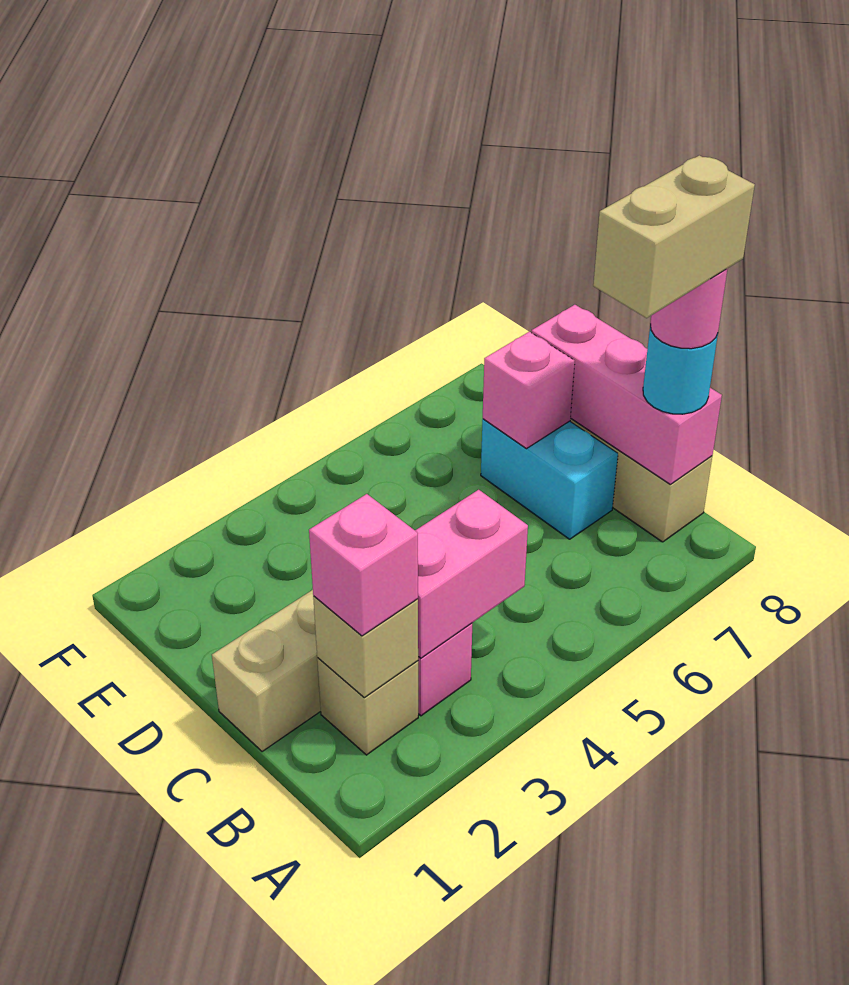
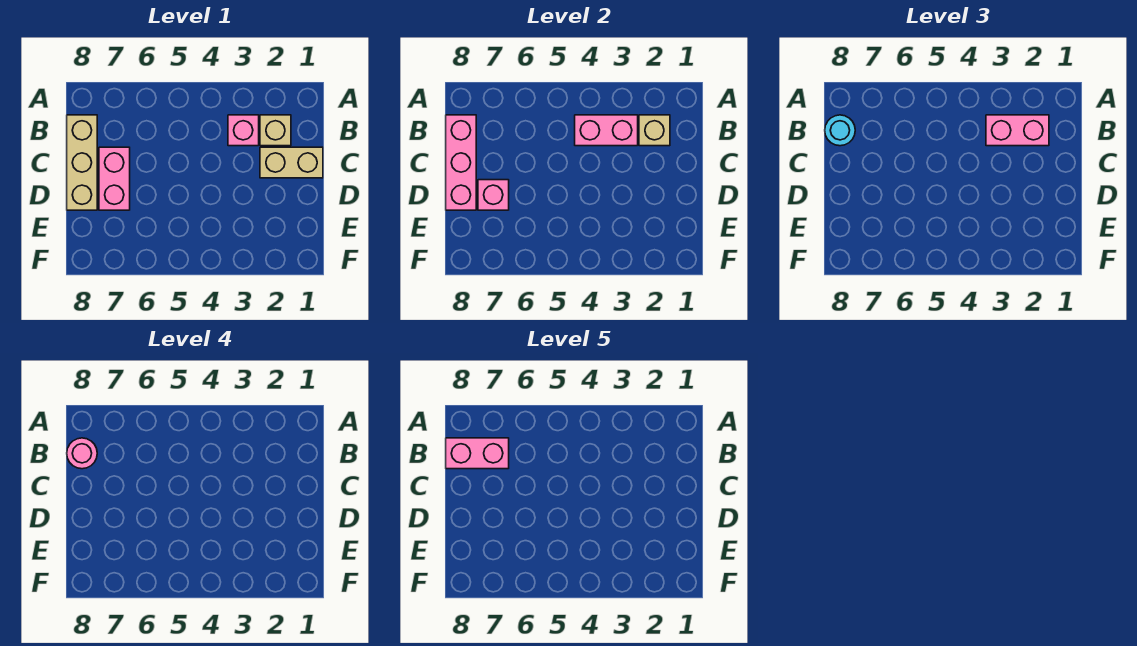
pink brick B2 level 3 -> pink brick B2:B3 level 3
tan brick B7:B8 level 5 -> pink brick B7:B8 level 5
cyan brick C7:D7 level 1 -> pink brick C7:D7 level 1

